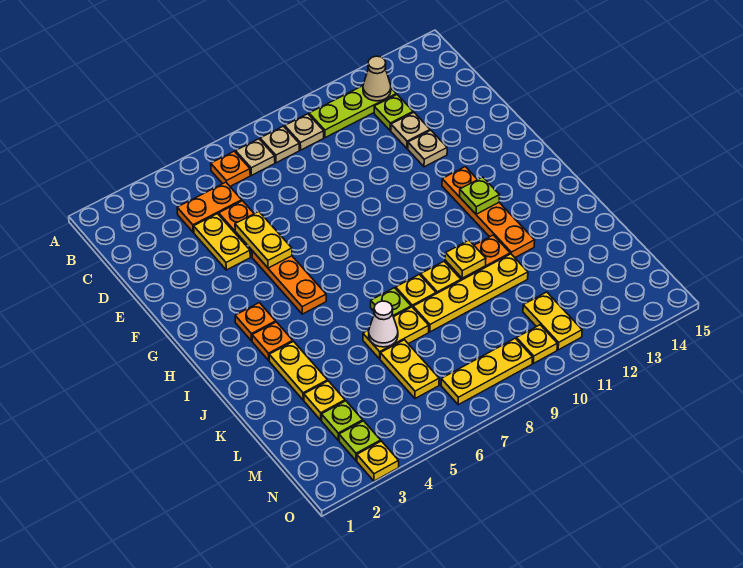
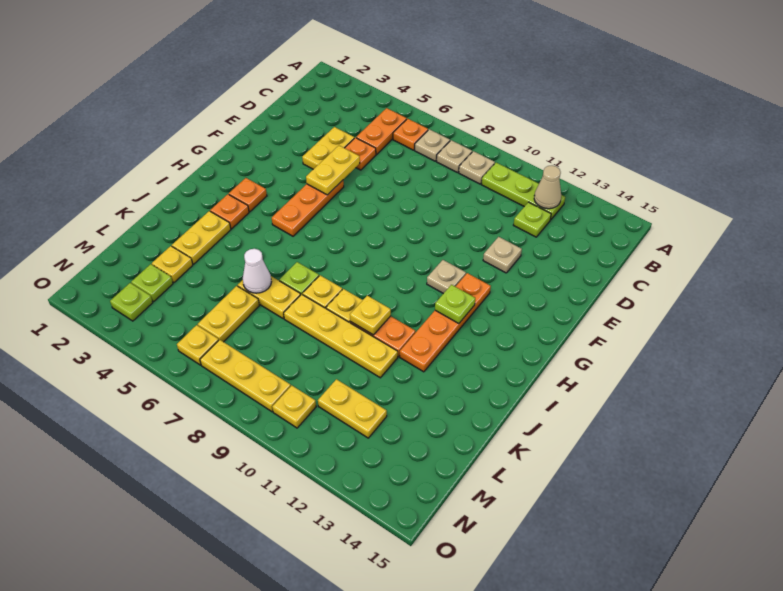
orange plate C4:C5 level 1 -> orange plate B5:C5 level 1
tan plate D12 level 1 -> tan plate G11 level 1
yellow plate M11:N11 level 1 -> yellow plate M11:M12 level 1
yellow plate O3 level 1 -> yellow plate N6 level 1

